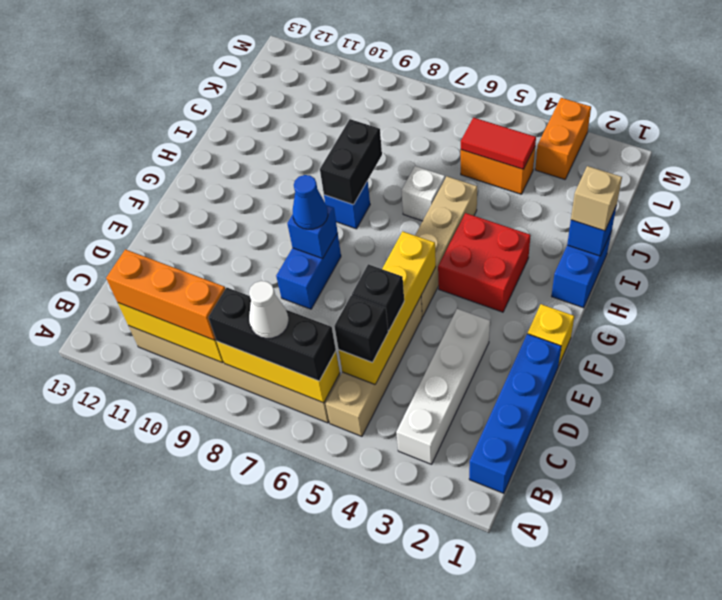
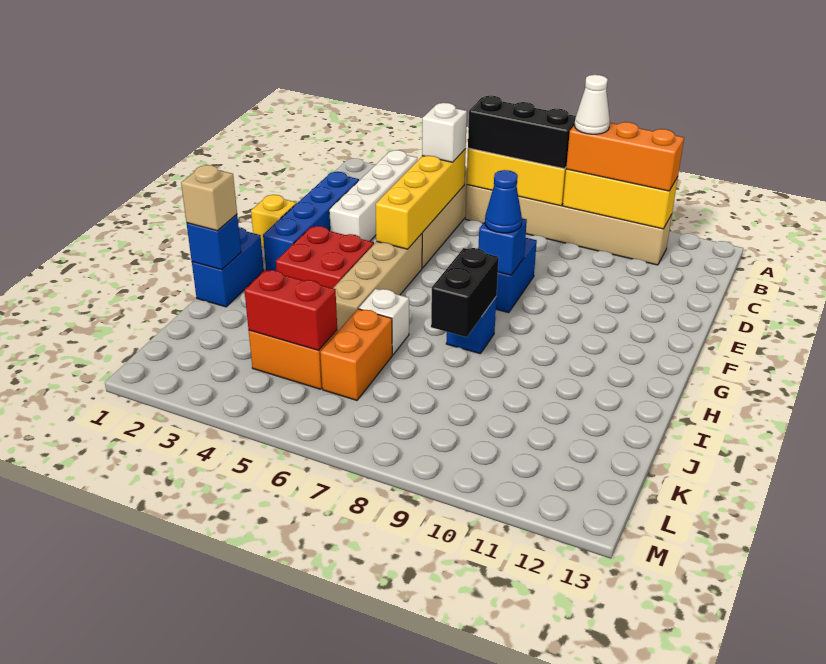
blue brick B1:E1 level 1 -> blue brick D2:G2 level 1
white cone B7 level 4 -> white cone B9 level 4
black brick C5 level 3 -> white brick C5 level 3
black brick D5 level 3 -> none
red tile K4:K5 level 2 -> red brick K4:K5 level 2
orange brick L3:M3 level 1 -> orange brick J6:K6 level 1

